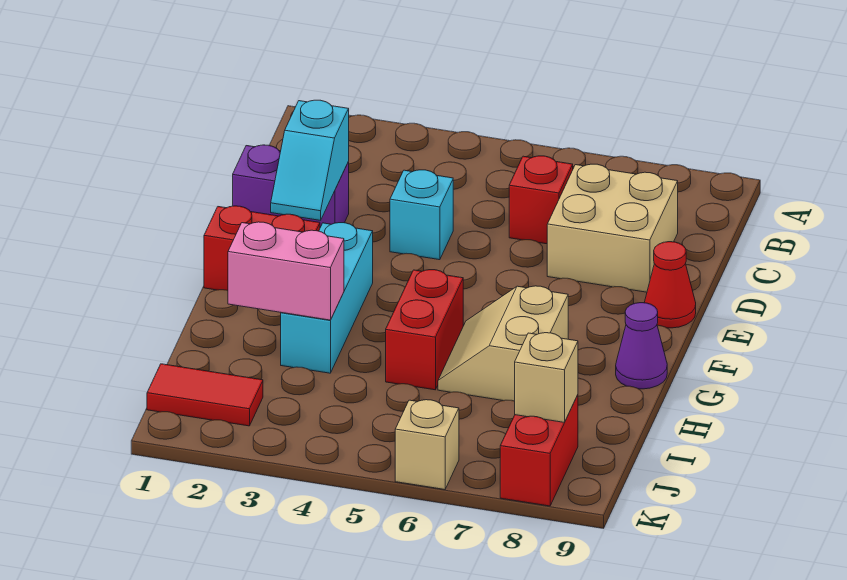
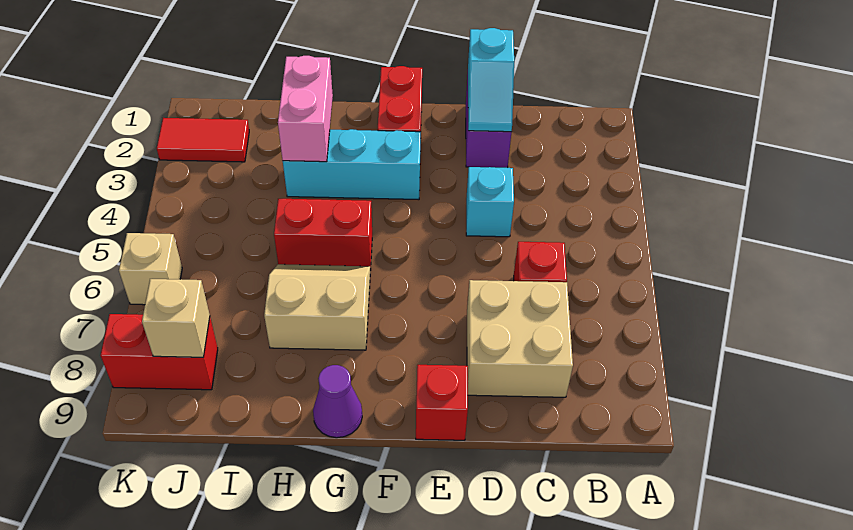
cyan slope D2:E2 level 2 top D -> cyan slope D1:D2 level 2 top 1
red cone E9 level 1 -> red brick E9 level 1
red tile J1:J2 level 1 -> red tile J2:K2 level 1

